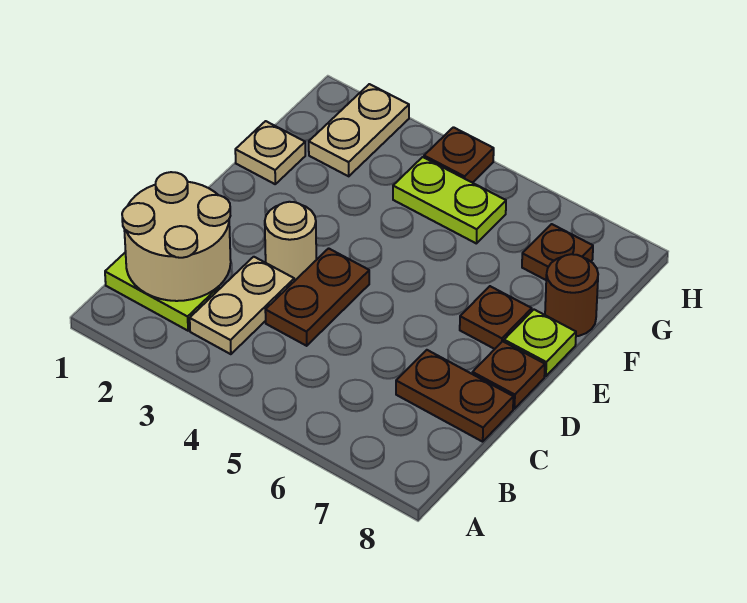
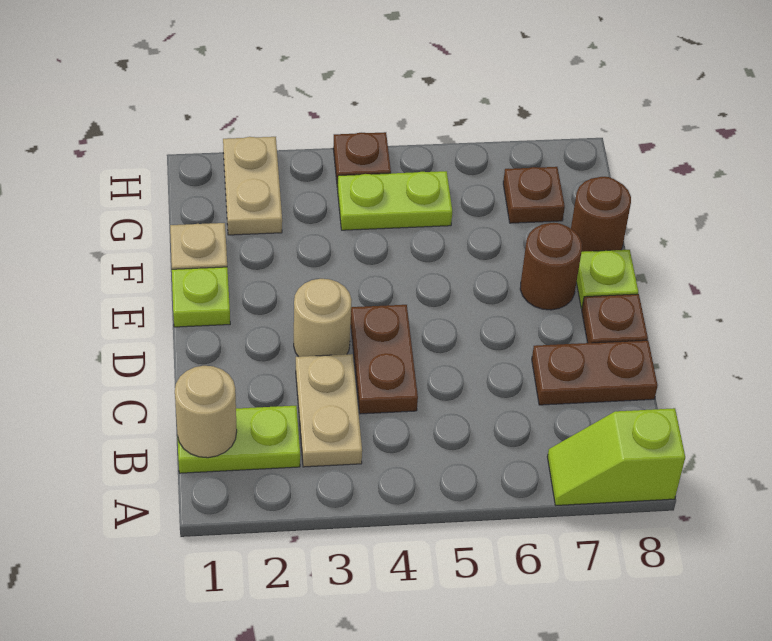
none -> lime slope A7:A8 level 1 top 8
tan round brick B1:C2 level 2 -> tan round brick B1 level 2
none -> lime plate E1 level 1
brown plate E7 level 1 -> brown round brick E7 level 1

